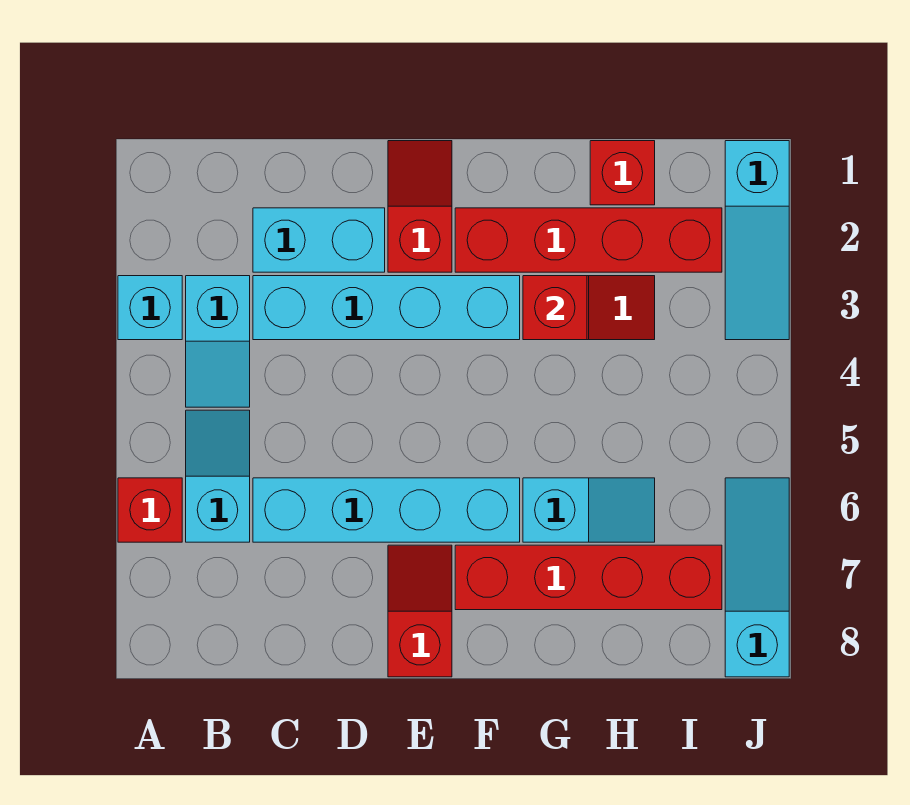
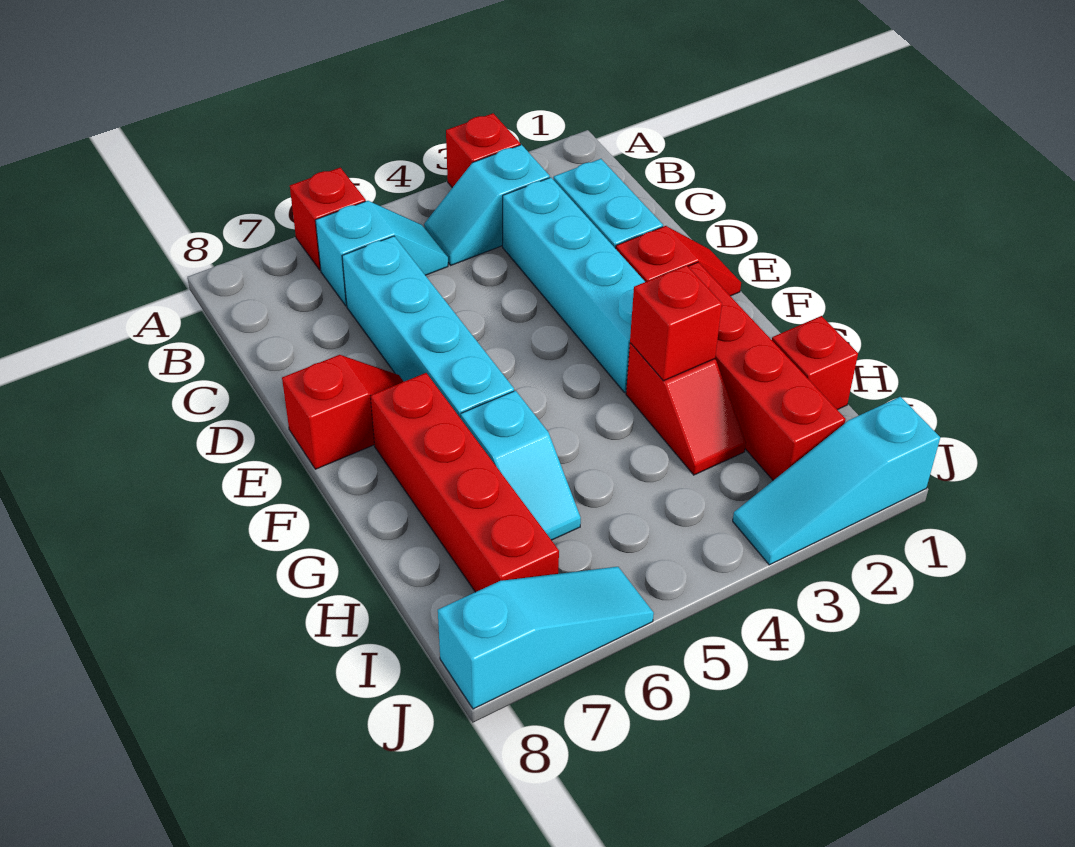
cyan brick A3 level 1 -> red brick A3 level 1

